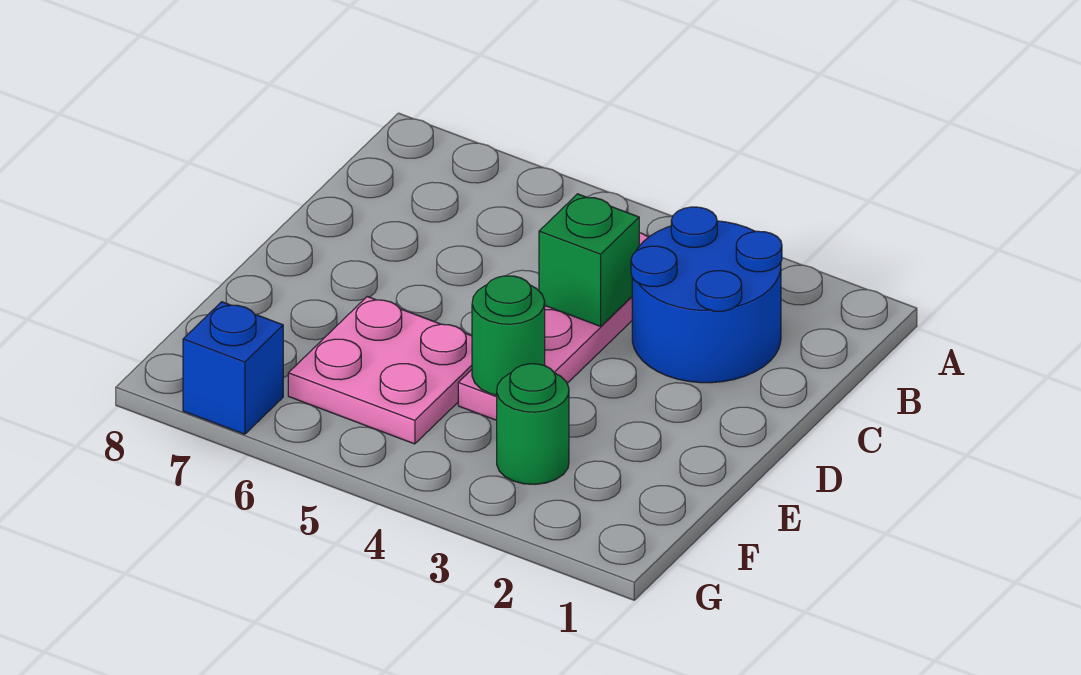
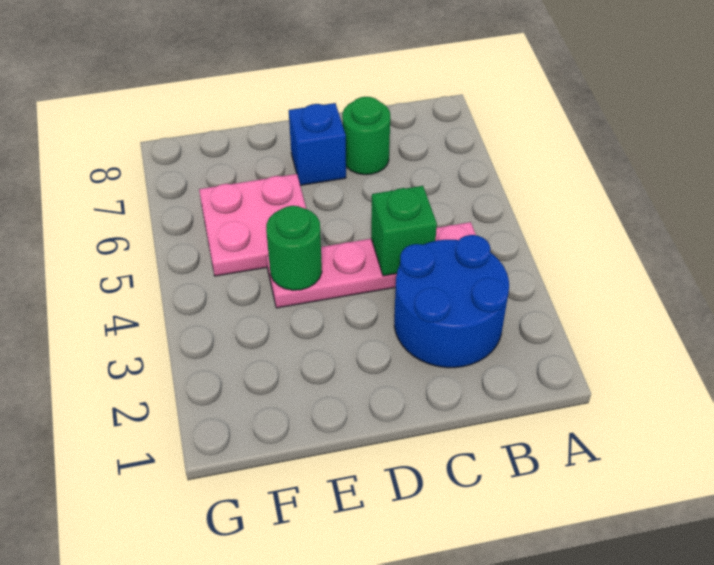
green round brick F3 level 1 -> green round brick C7 level 1
blue brick G7 level 1 -> blue brick D7 level 1

